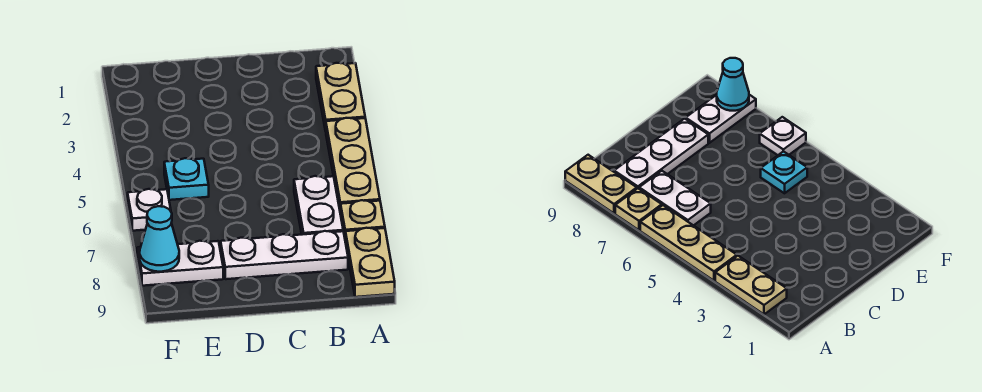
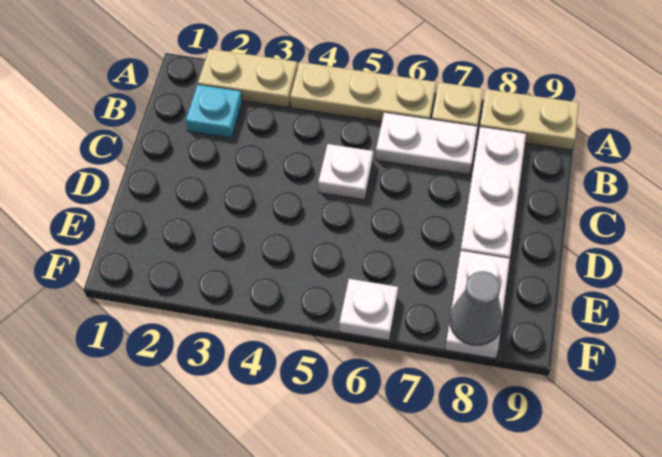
none -> white plate C5 level 1
cyan plate E5 level 1 -> cyan plate B2 level 1
cyan cone F8 level 2 -> grey cone F8 level 2

